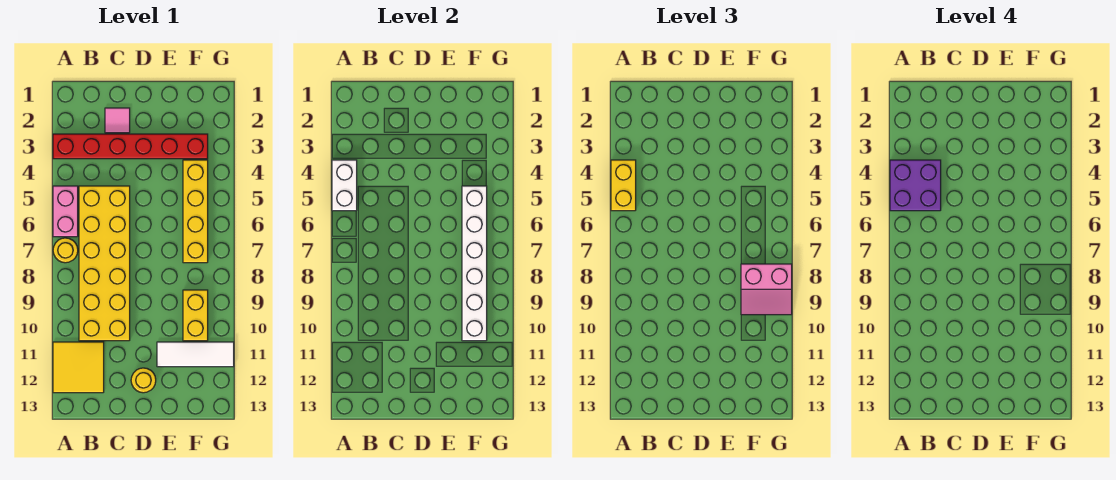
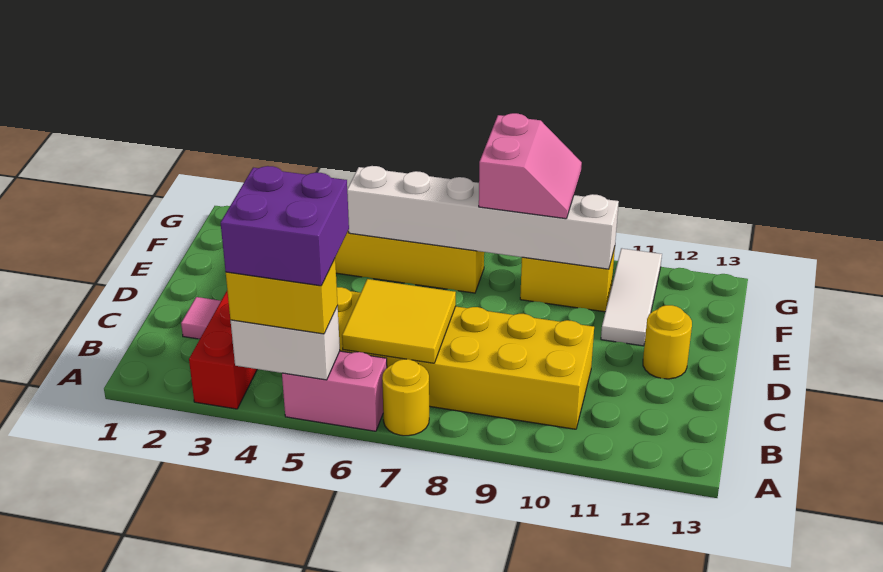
yellow tile A11:B12 level 1 -> yellow tile B6:C7 level 2

